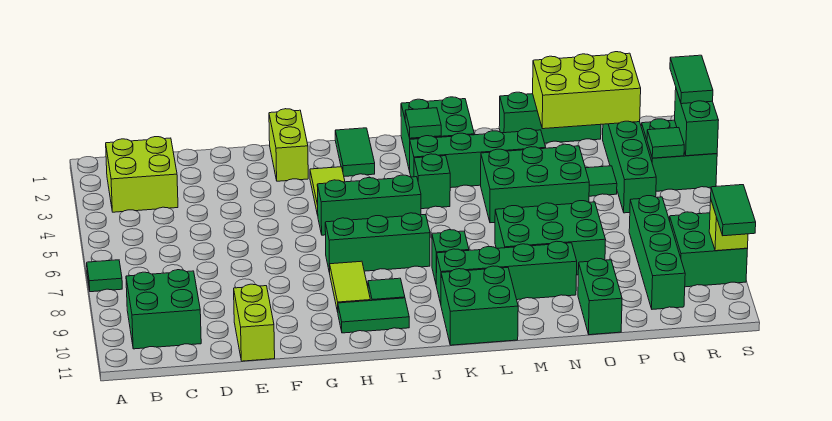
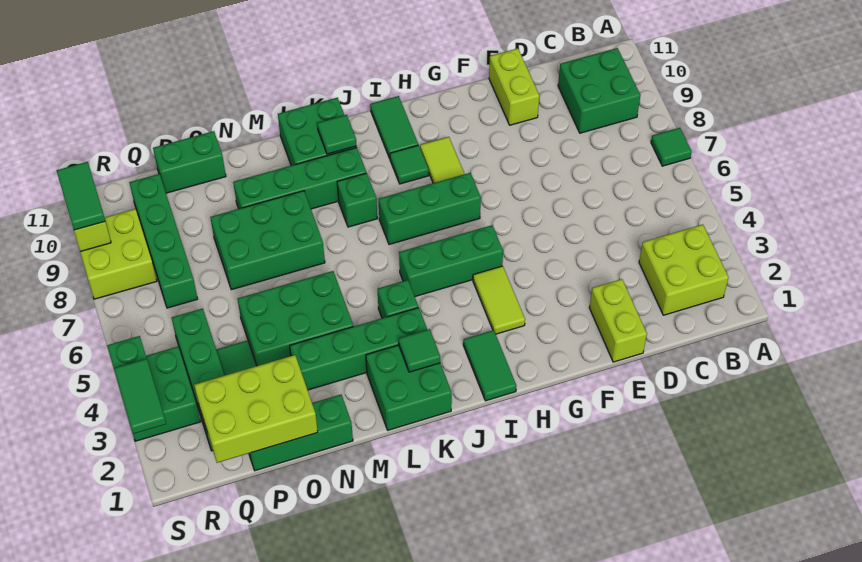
lime brick G1:G2 level 1 -> lime brick E1:E2 level 1
green tile H10:I10 level 1 -> green tile I10:I11 level 1
green brick O10:O11 level 1 -> green brick O11:P11 level 1
green tile R4 level 2 -> green tile K10 level 2
green brick R8:S9 level 1 -> lime brick R8:S9 level 1

